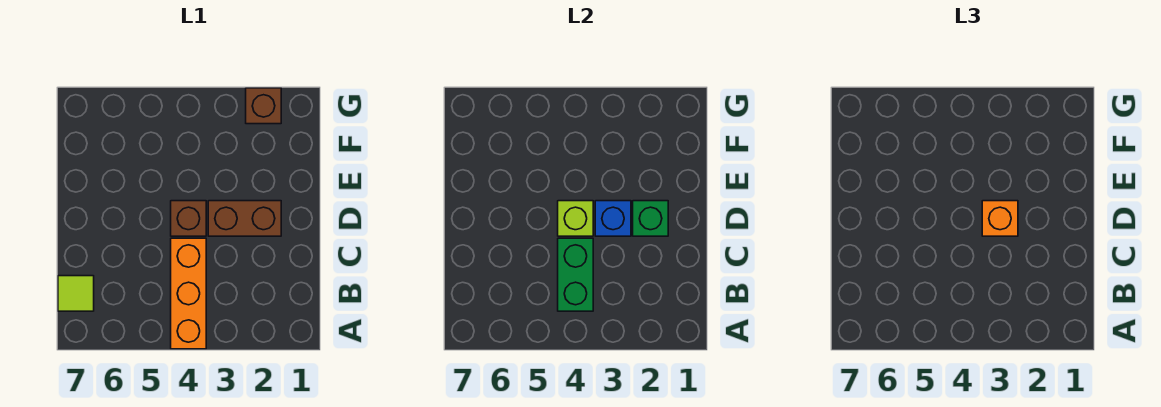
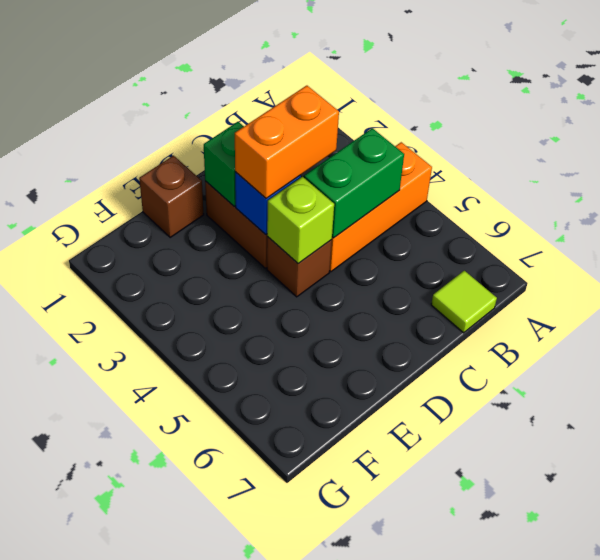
orange brick D3 level 3 -> orange brick C3:D3 level 3
brown brick G2 level 1 -> brown brick E1 level 1

